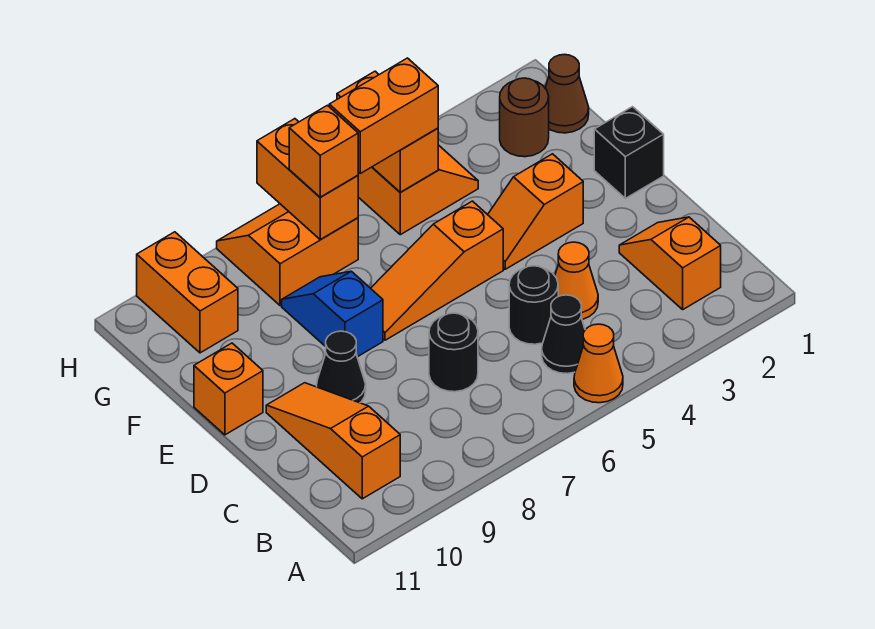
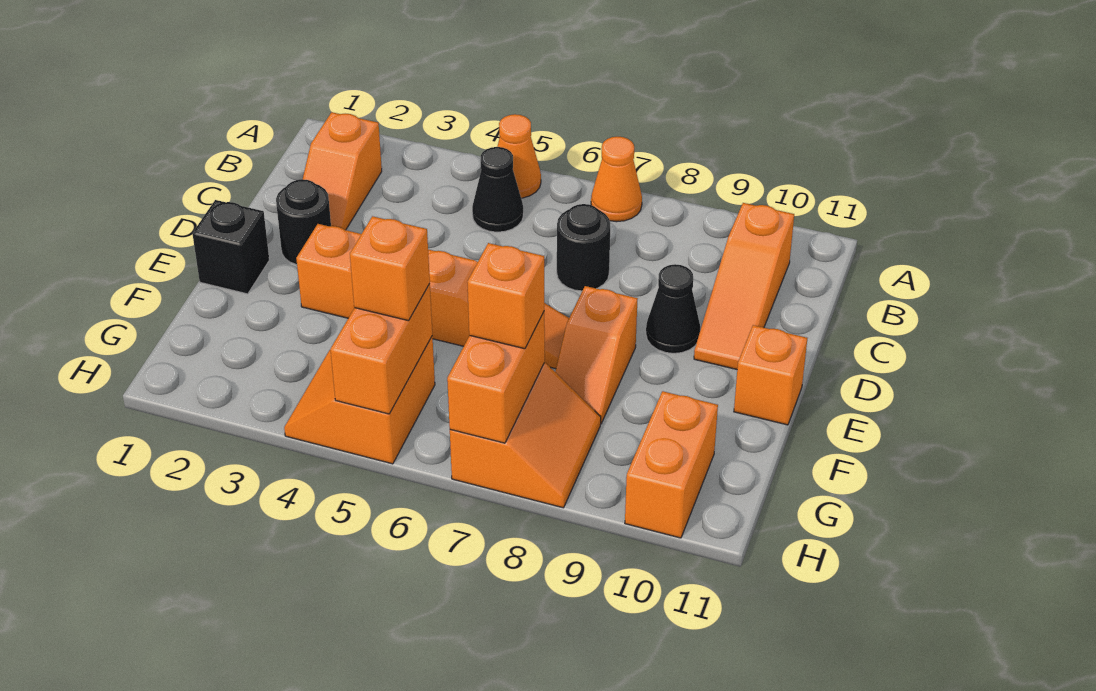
orange cone C4 level 1 -> orange cone A7 level 1
black round brick C5 level 1 -> black round brick D2 level 1
blue slope E8:F8 level 1 top E -> orange slope E8:F8 level 1 top E
brown cone G1 level 1 -> none
brown round brick G2 level 1 -> none
orange brick G5:G6 level 3 -> orange brick G5 level 3
orange slope G7:H8 level 1 top G -> orange slope G7:H8 level 1 top 7

